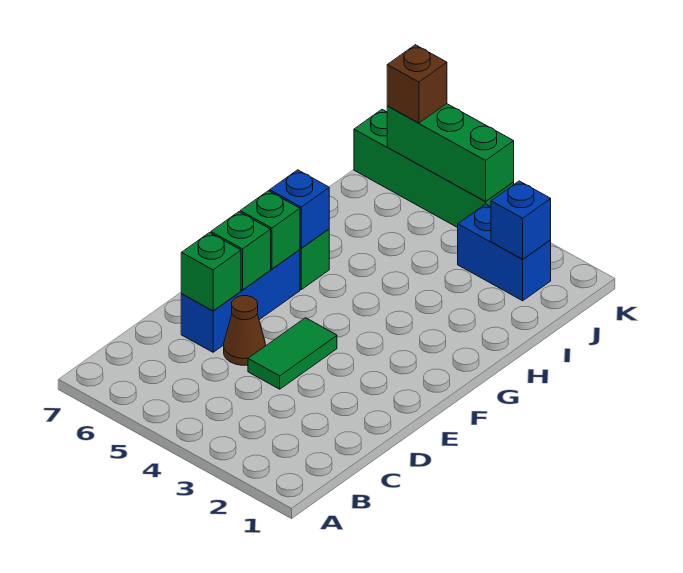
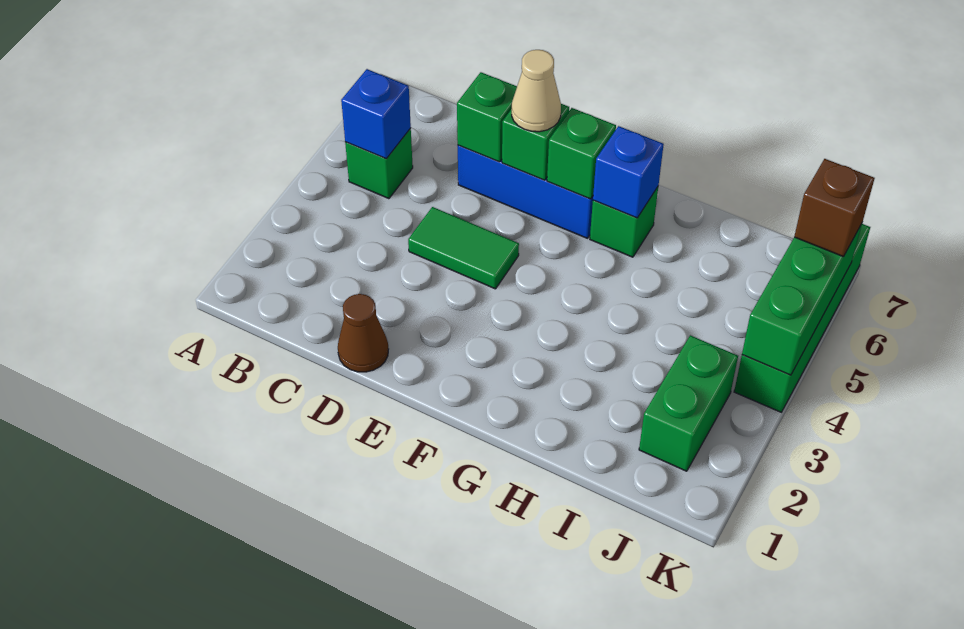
none -> green brick B5 level 1
brown cone D5 level 1 -> brown cone D1 level 1
none -> tan cone E6 level 3
blue brick J2:J3 level 1 -> green brick J2:J3 level 1
blue brick J2 level 2 -> blue brick B5 level 2

